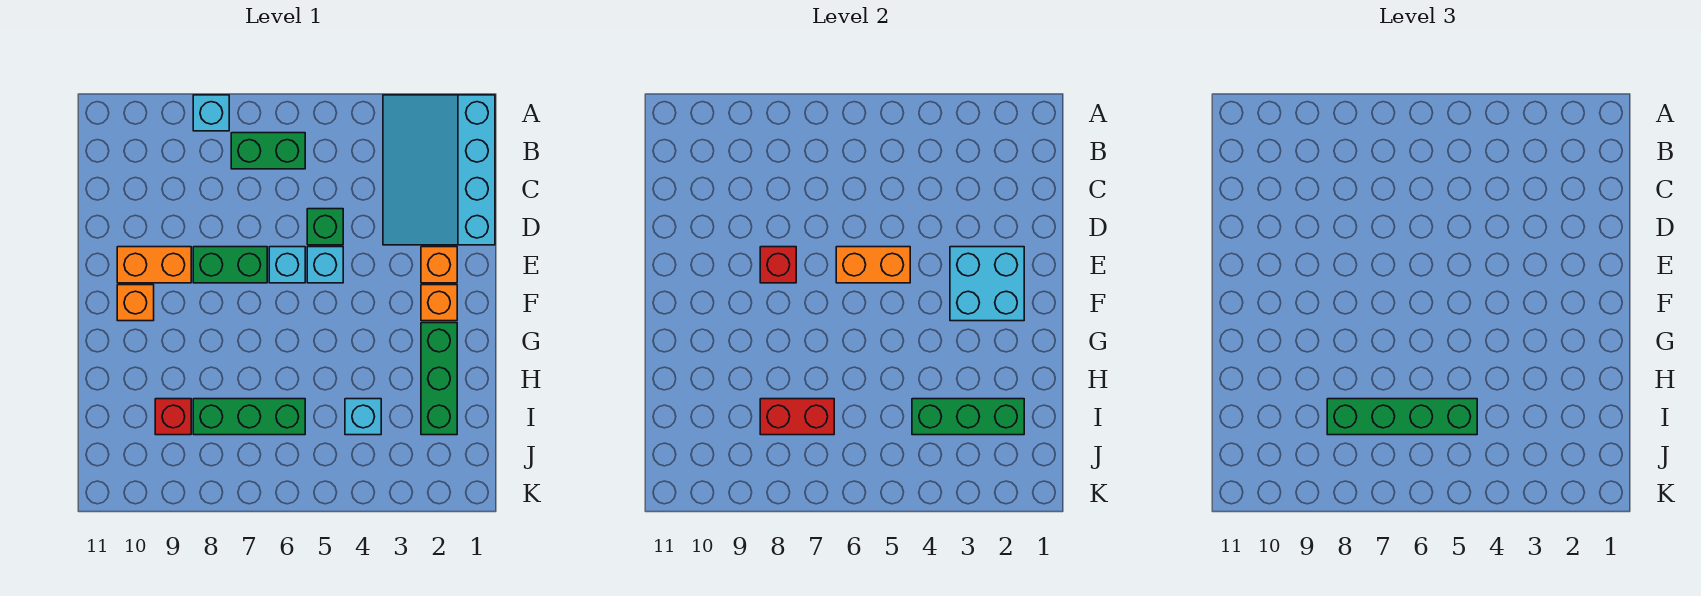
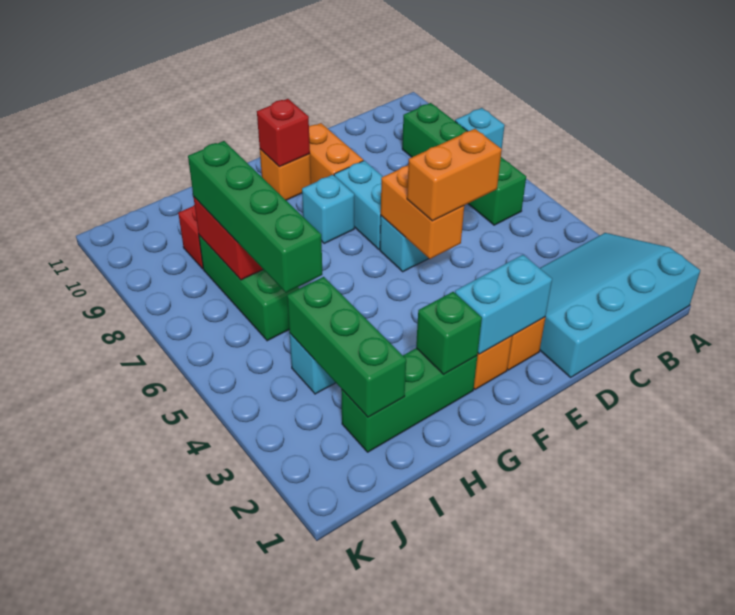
green brick B6:B7 level 1 -> green brick B6:B9 level 1
green brick D5 level 1 -> green brick G2 level 2
none -> orange brick D5:E5 level 3
cyan brick E2:F3 level 2 -> cyan brick E2:F2 level 2
cyan brick E5 level 1 -> cyan brick F8 level 1
green brick E7:E8 level 1 -> cyan brick E7:E8 level 1
red brick E8 level 2 -> red brick F10 level 2

